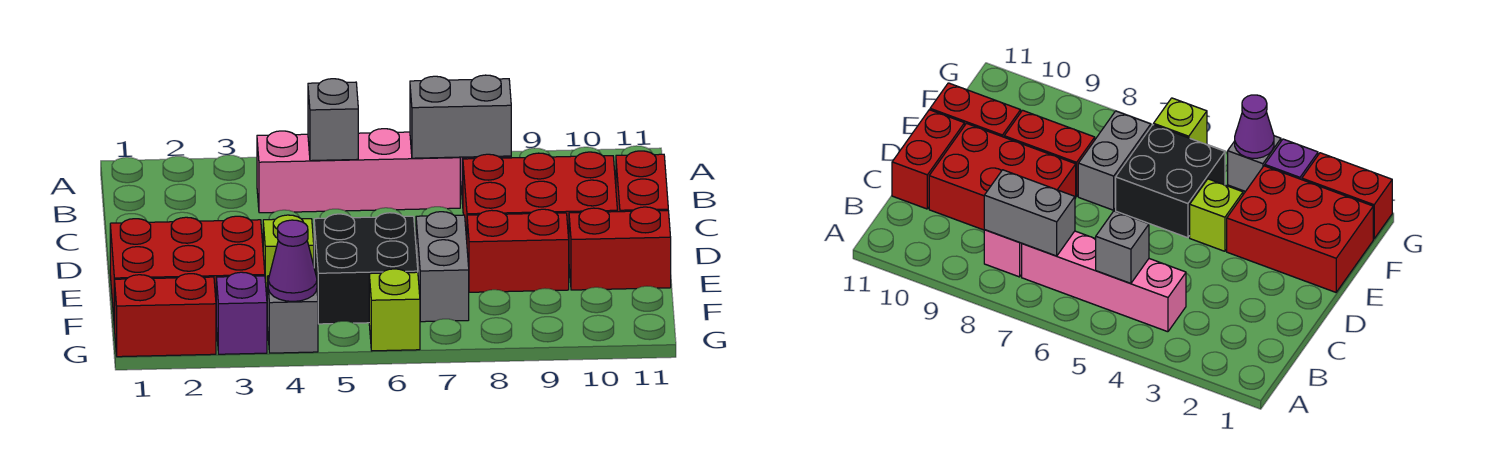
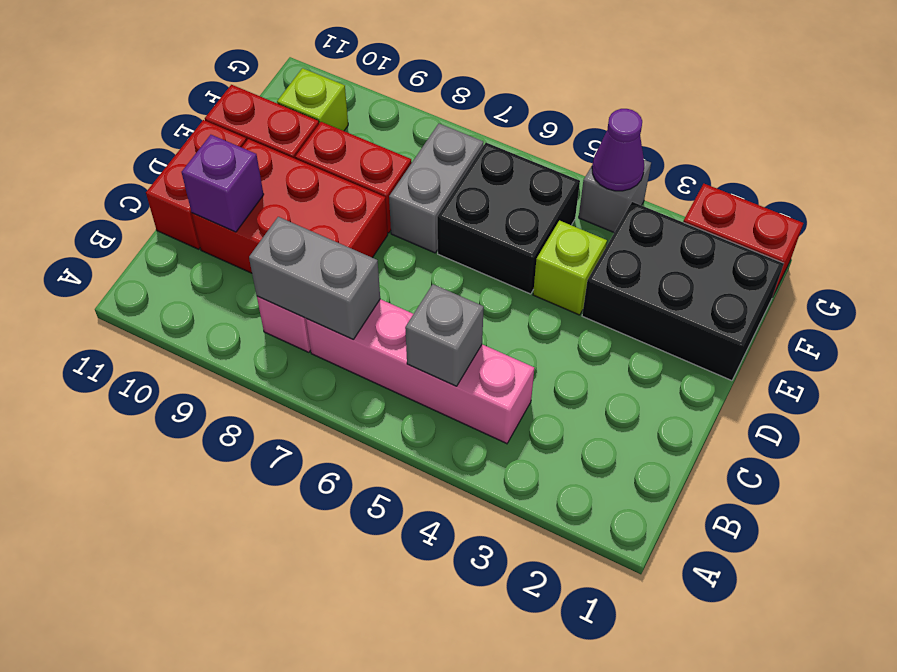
red brick E1:F3 level 1 -> black brick E1:F3 level 1
purple brick G3 level 1 -> purple brick C10 level 2
lime brick G6 level 1 -> lime brick F10 level 1

